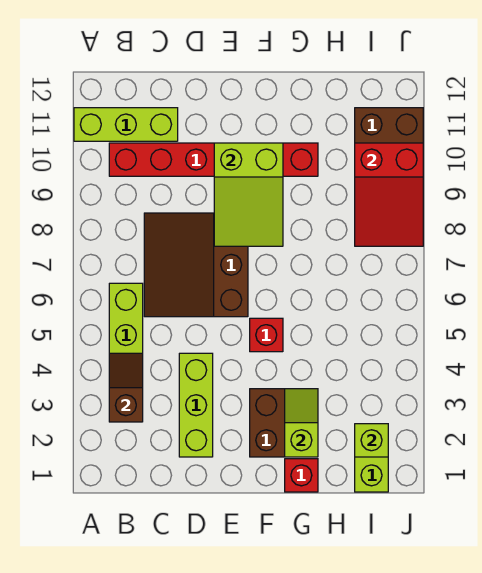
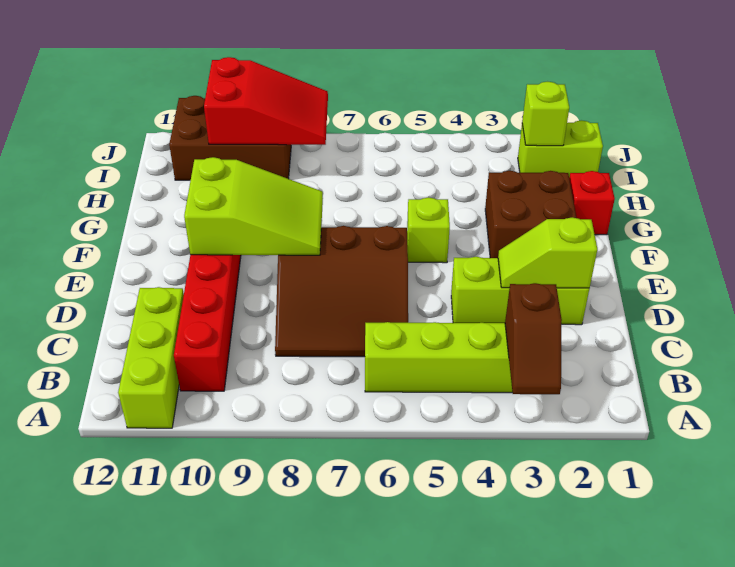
brown slope B3:B4 level 2 top 3 -> brown slope A3:B3 level 2 top B
red brick F5 level 1 -> lime brick F5 level 1
lime slope G2:G3 level 2 top 2 -> lime slope D2:D3 level 2 top 2

